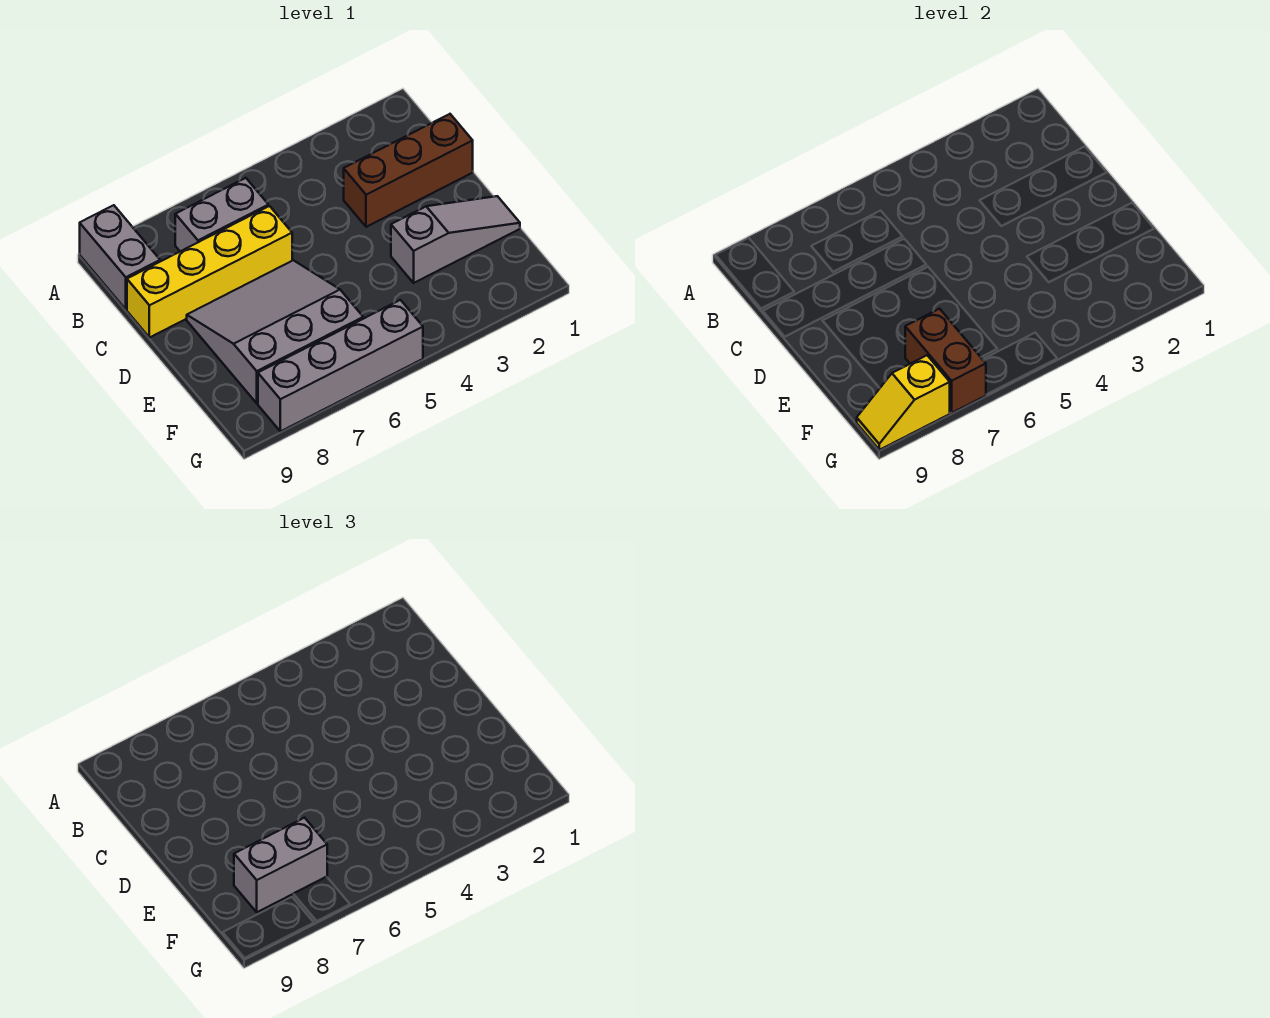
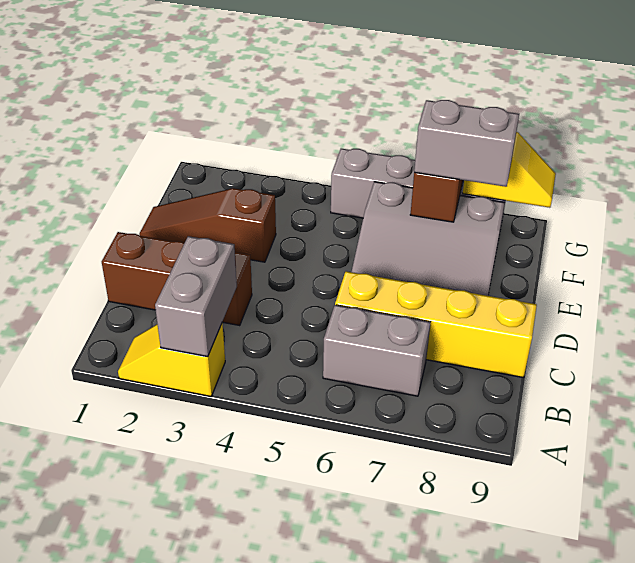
none -> yellow slope A2:A3 level 1 top 3
grey brick A9:B9 level 1 -> grey brick A3:B3 level 2
grey slope E1:E3 level 1 top 3 -> brown slope E1:E3 level 1 top 3

